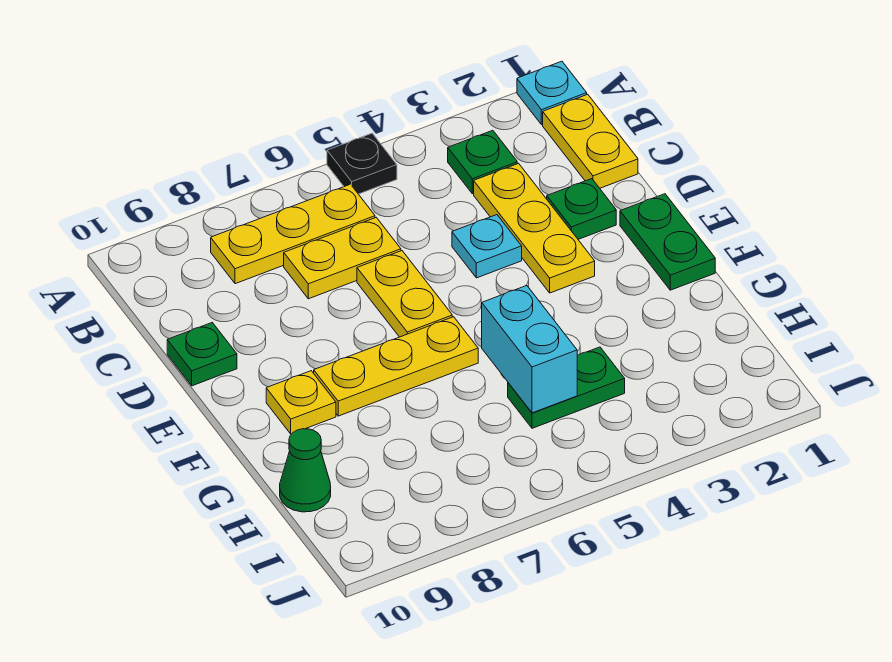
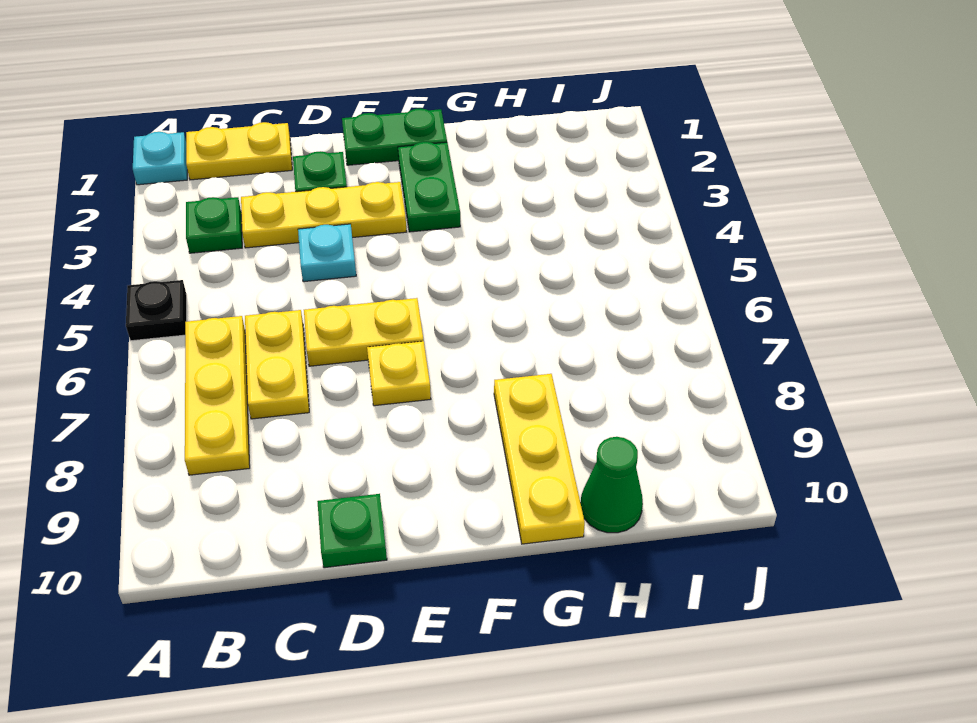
yellow plate F6:F8 level 1 -> yellow plate G8:G10 level 1
yellow plate F9 level 1 -> yellow plate E7 level 1
cyan brick G5:H5 level 2 -> none
green plate H4:H5 level 1 -> green plate F2:F3 level 1

